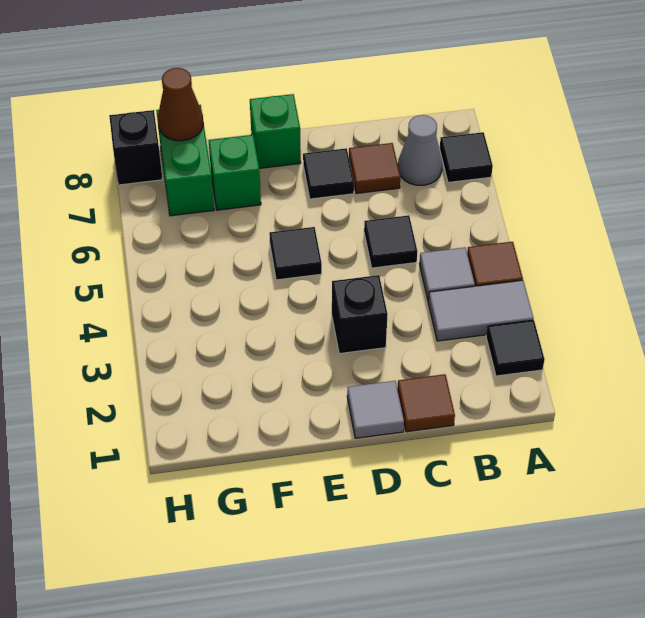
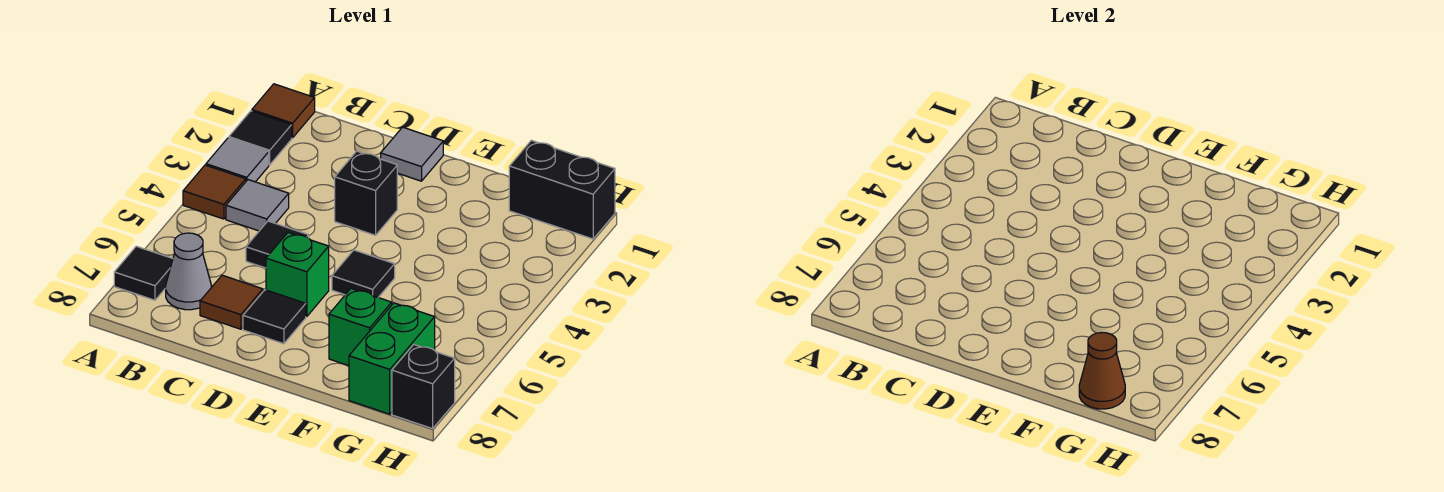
grey tile A3:B3 level 1 -> grey tile A3 level 1
brown tile C1 level 1 -> brown tile A1 level 1
green brick E8 level 1 -> green brick D6 level 1
none -> black brick G1:H1 level 1

